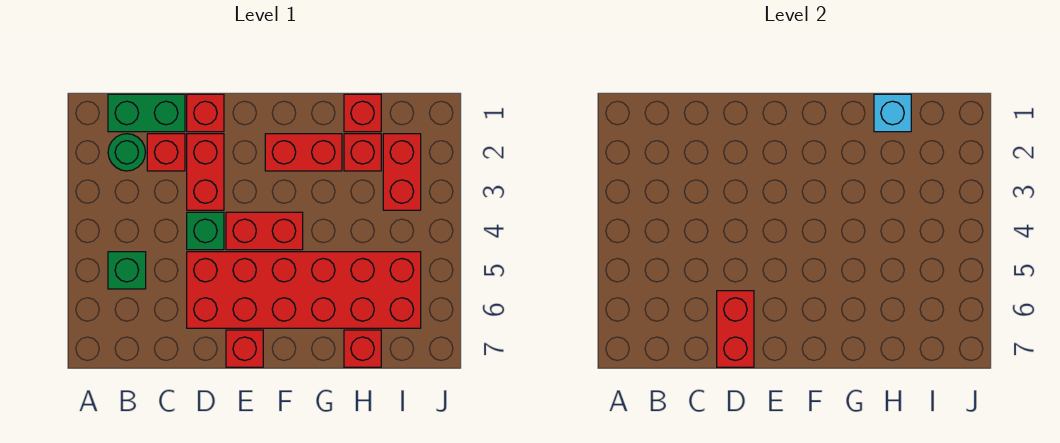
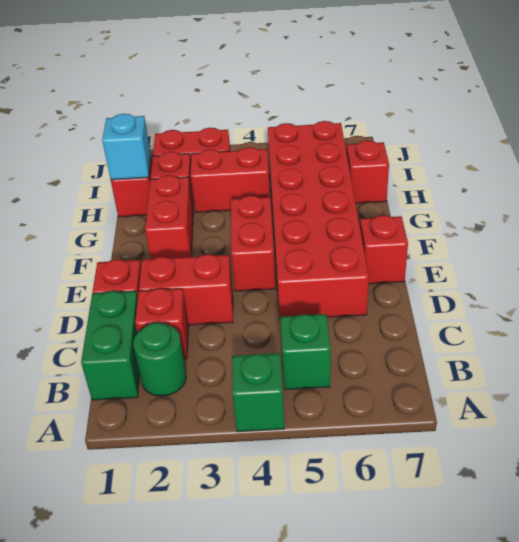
green brick D4 level 1 -> green brick A4 level 1
red brick D6:D7 level 2 -> red brick H3:H4 level 1

